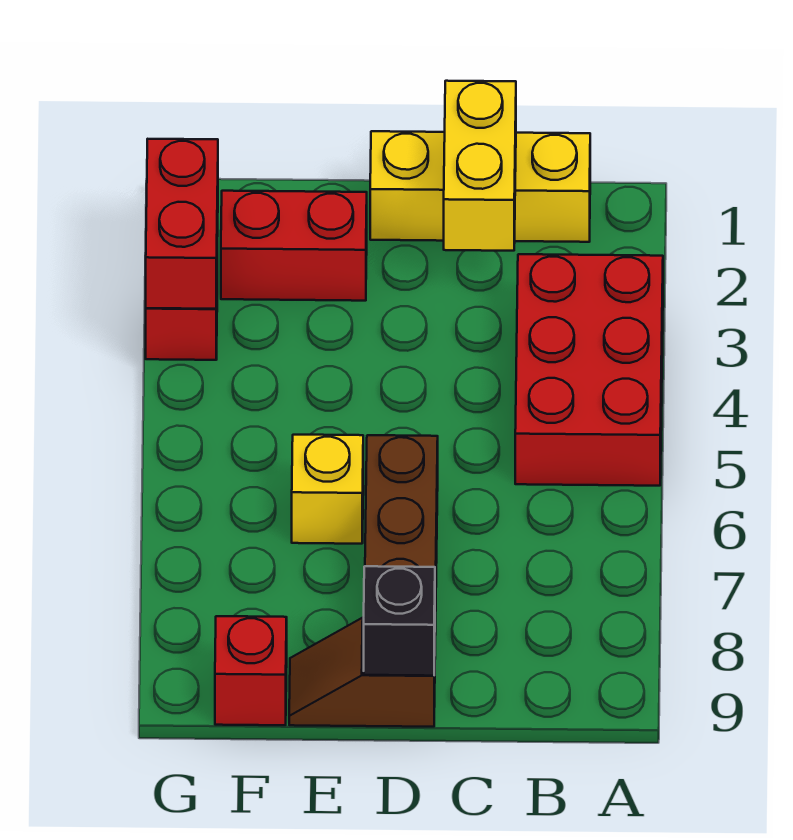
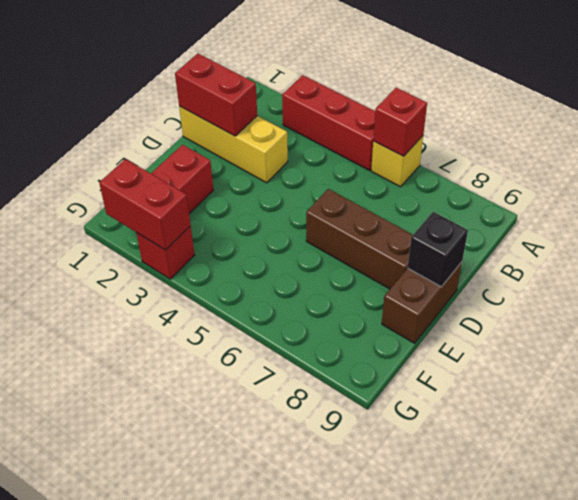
red brick A3:B5 level 1 -> red brick A3:A5 level 1
yellow brick B1:D1 level 1 -> yellow brick C1:C3 level 1
yellow brick C1:C2 level 2 -> red brick C1:C2 level 2
brown slope D9:E9 level 1 top D -> brown brick D9:E9 level 1
yellow brick E6 level 1 -> yellow brick A6 level 1
red brick F9 level 1 -> red brick A6 level 2

